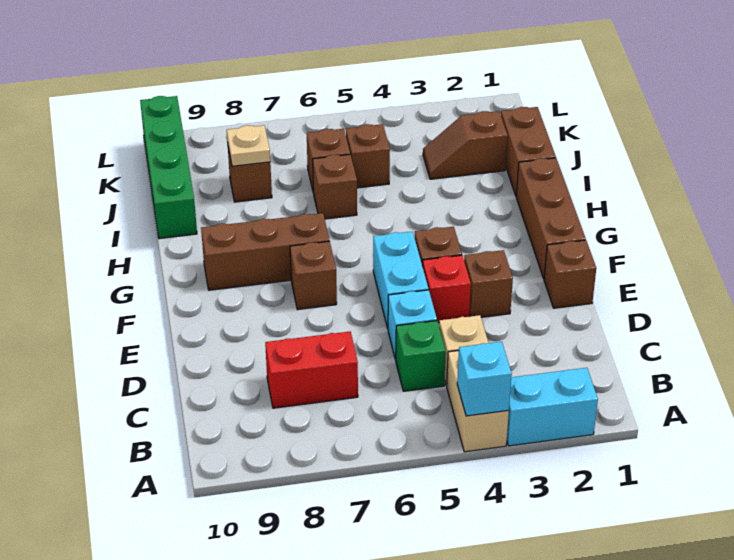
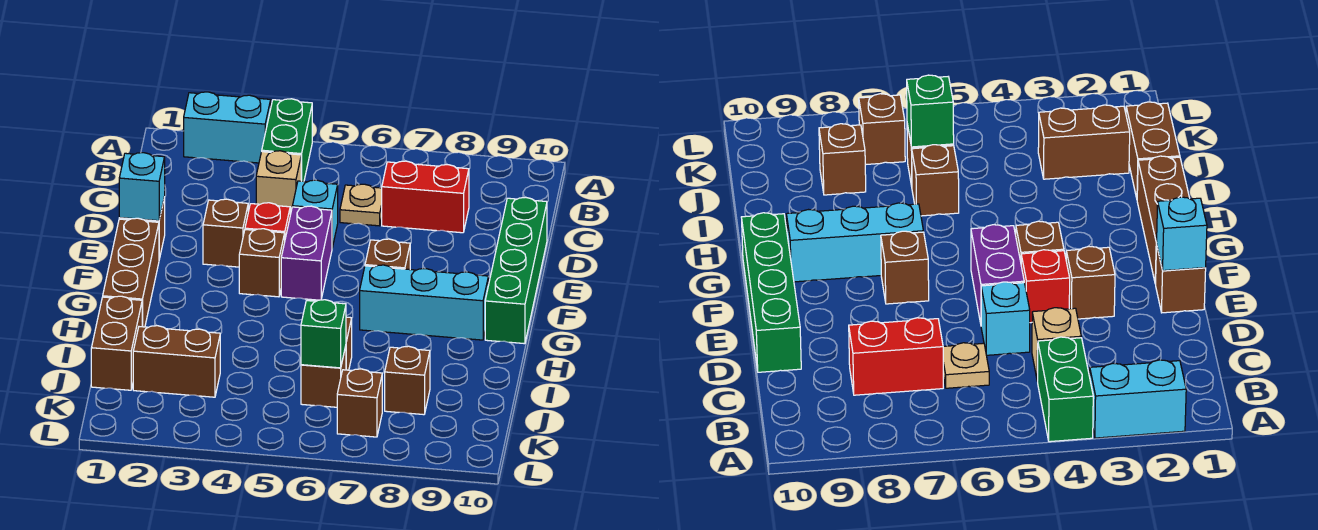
tan brick A4:B4 level 1 -> green brick A4:B4 level 1
cyan brick A4 level 2 -> cyan brick E1 level 2
green brick C5 level 1 -> green brick J6 level 2
cyan brick E5:F5 level 1 -> purple brick E5:F5 level 1
brown brick G7:G9 level 1 -> cyan brick G7:G9 level 1
green brick I10:L10 level 1 -> green brick D10:G10 level 1
brown slope J2:J3 level 1 top 2 -> brown brick J2:J3 level 1
brown brick J5 level 1 -> brown brick K7 level 1
tan plate J8 level 2 -> tan plate C6 level 1

